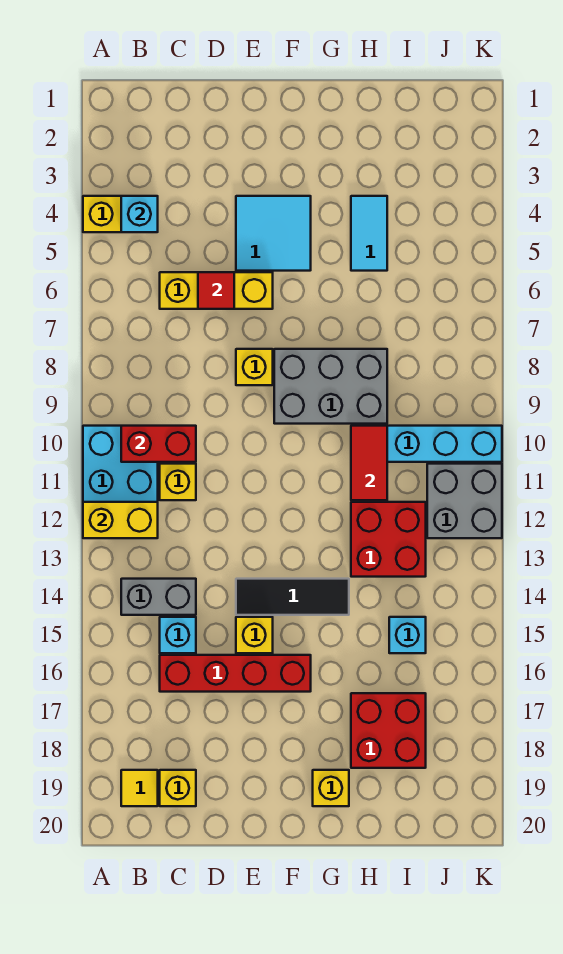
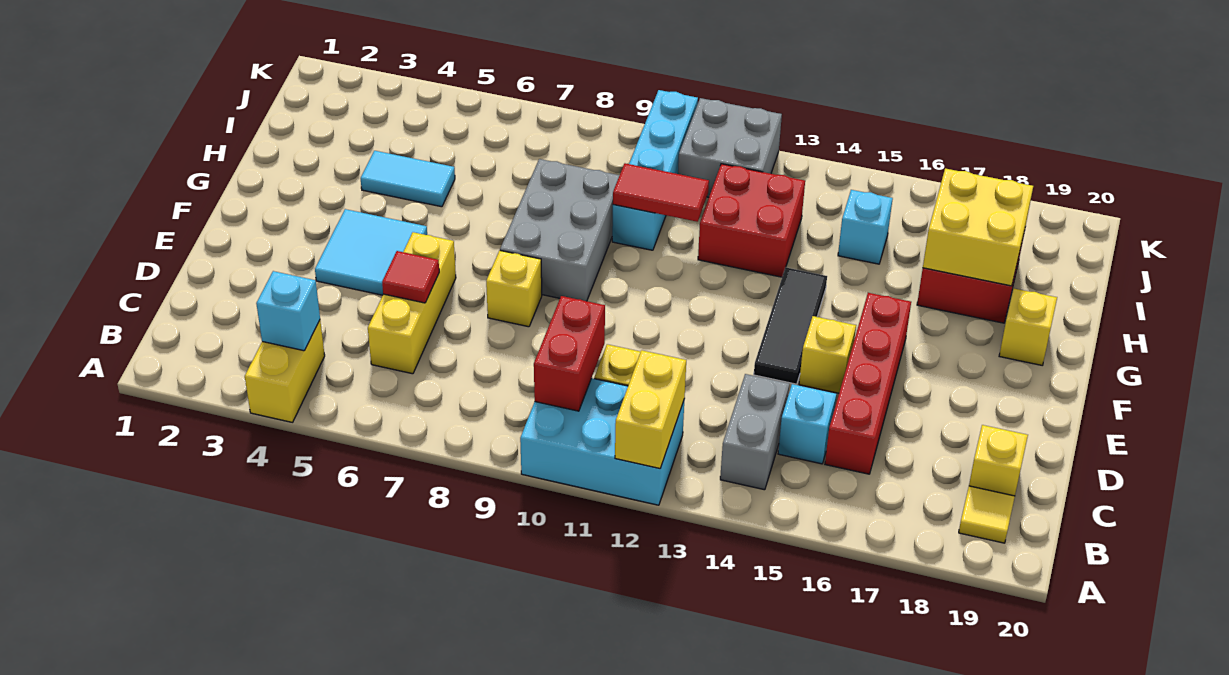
none -> yellow brick H17:I18 level 2

